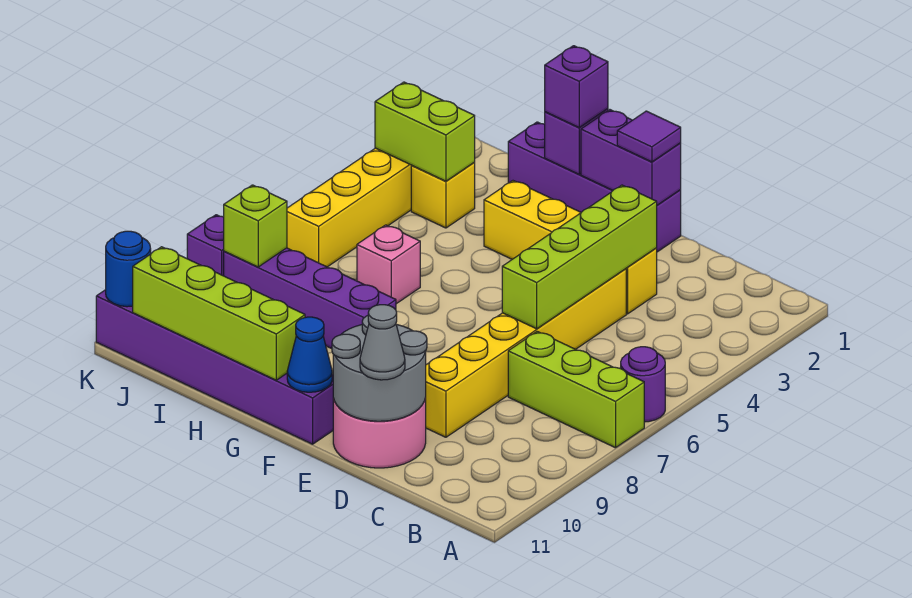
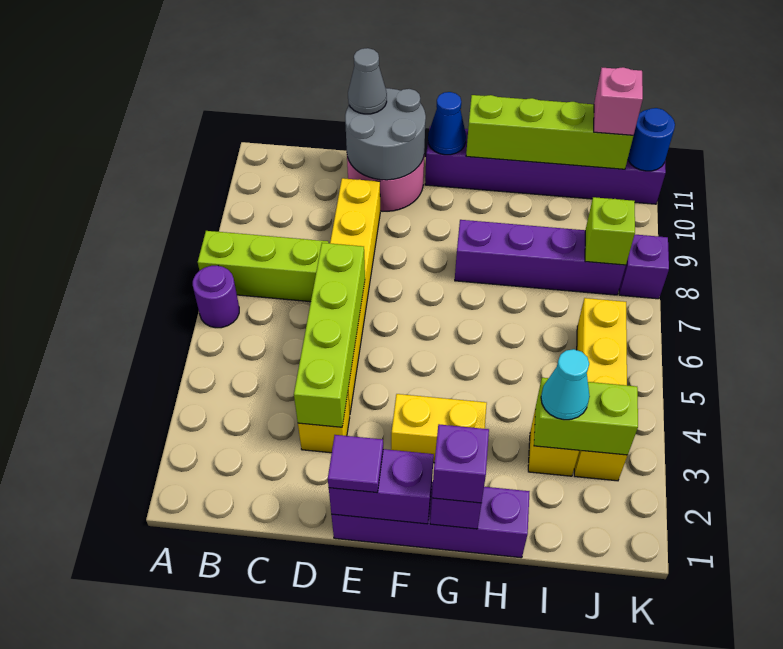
pink brick H6 level 1 -> pink brick J11 level 3
none -> cyan cone I3 level 3

